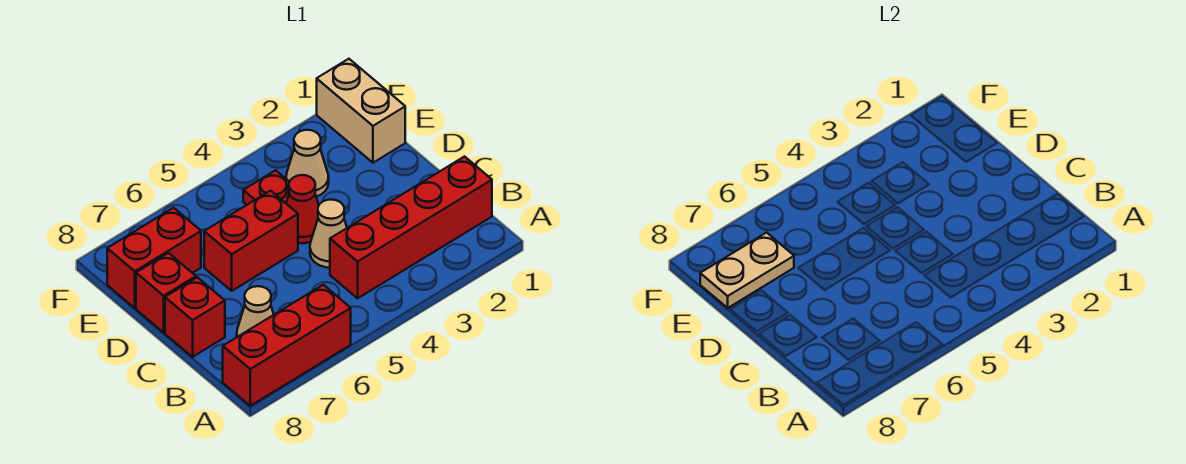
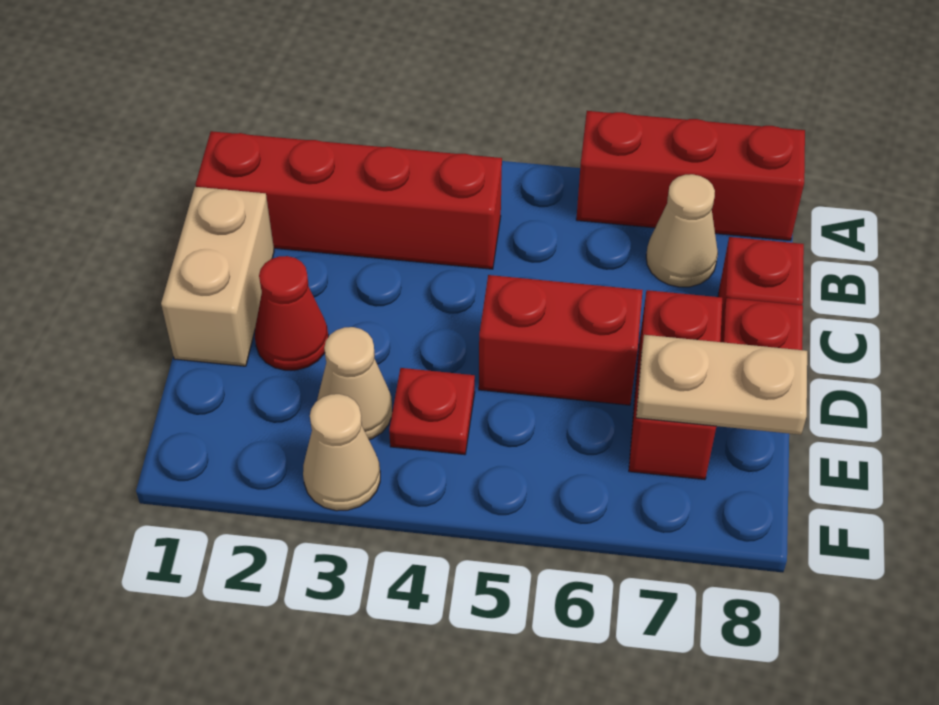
tan cone C4 level 1 -> tan cone F3 level 1
red cone D4 level 1 -> red cone D2 level 1
tan brick E1:F1 level 1 -> tan brick C1:D1 level 1
red brick E7:E8 level 1 -> red brick D7:E7 level 1

